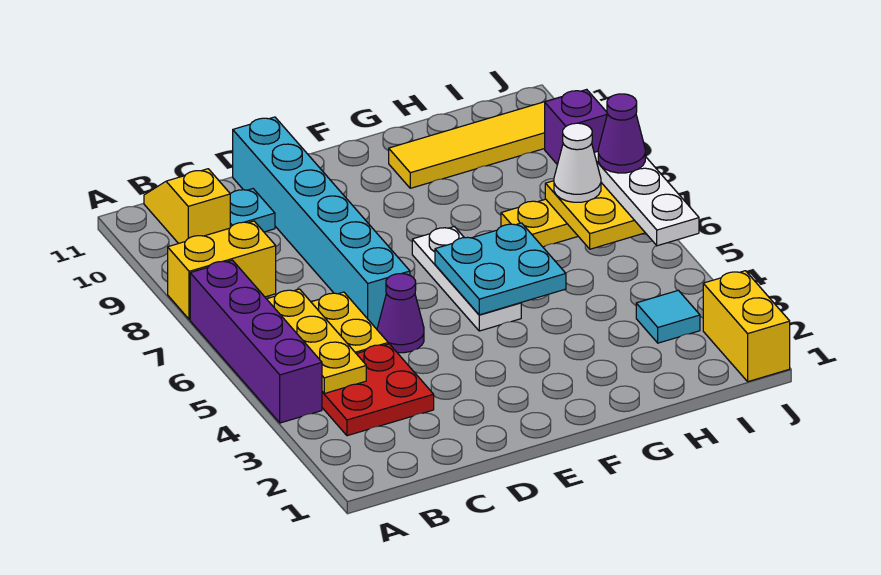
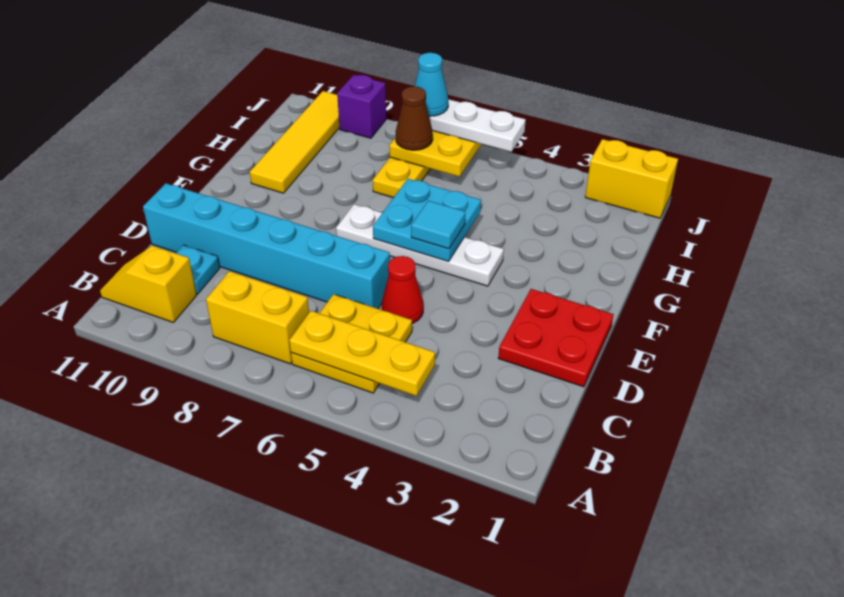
purple brick A4:A7 level 1 -> none
yellow brick A8:B8 level 1 -> yellow brick B7:B8 level 1
red plate B3:C4 level 1 -> red plate D1:E2 level 1
purple cone D5 level 1 -> red cone D5 level 1
white plate F5:F7 level 1 -> white plate F4:F7 level 1
cyan tile I3 level 1 -> cyan tile F5 level 3
white cone I7 level 3 -> brown cone I7 level 3
purple cone J7 level 4 -> cyan cone J7 level 4

